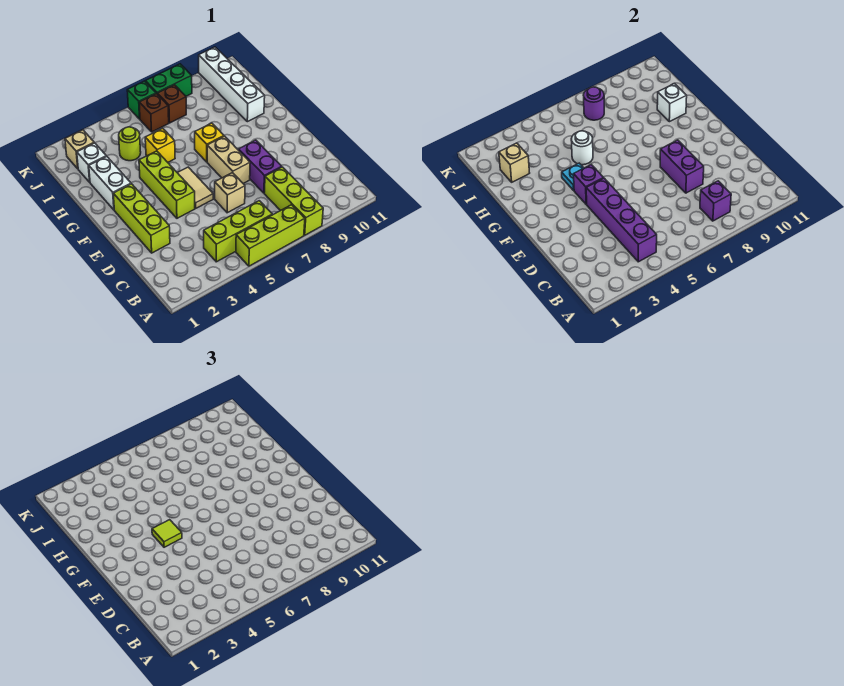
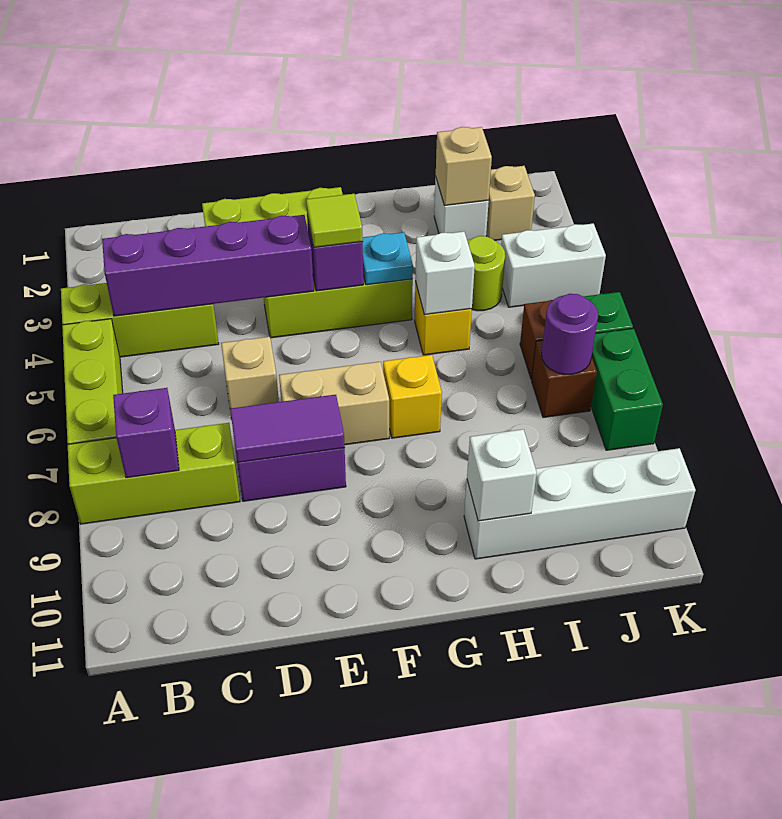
lime brick B4:B6 level 1 -> lime brick A4:C4 level 1
purple brick D8:E8 level 2 -> purple tile D8:E8 level 2
tan tile E5:F5 level 1 -> none
white brick G2:H2 level 1 -> white brick J4:K4 level 1
white round brick H5 level 2 -> white brick H5 level 2

